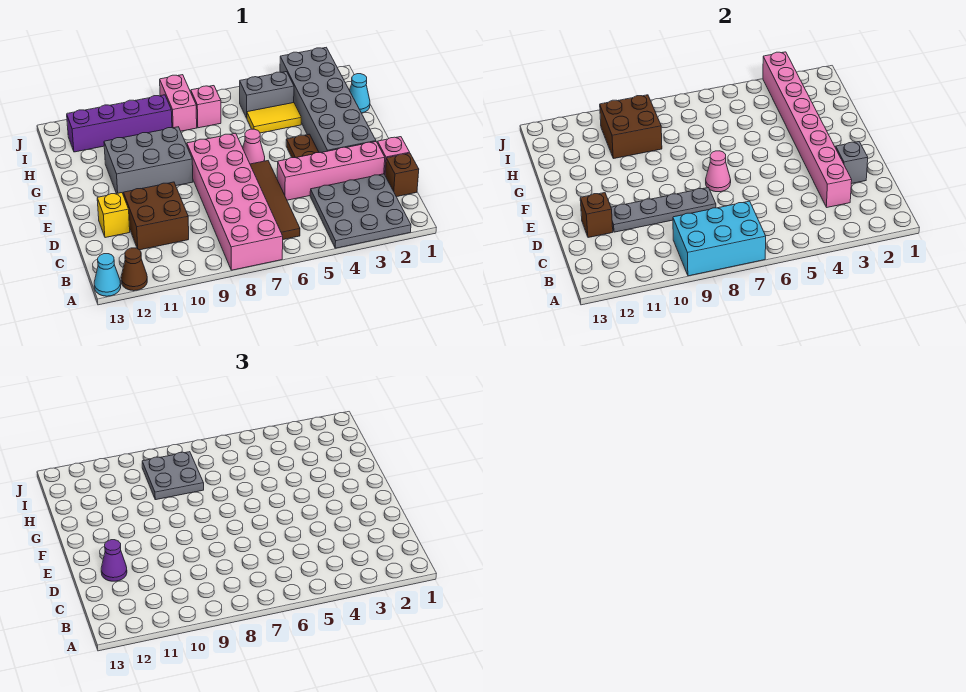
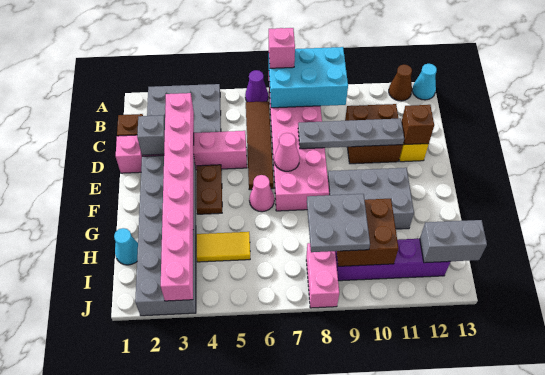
purple cone D12 level 3 -> purple cone A6 level 1
grey brick I4:I5 level 1 -> grey brick I12:I13 level 2
pink brick I7 level 1 -> pink brick A7 level 3

